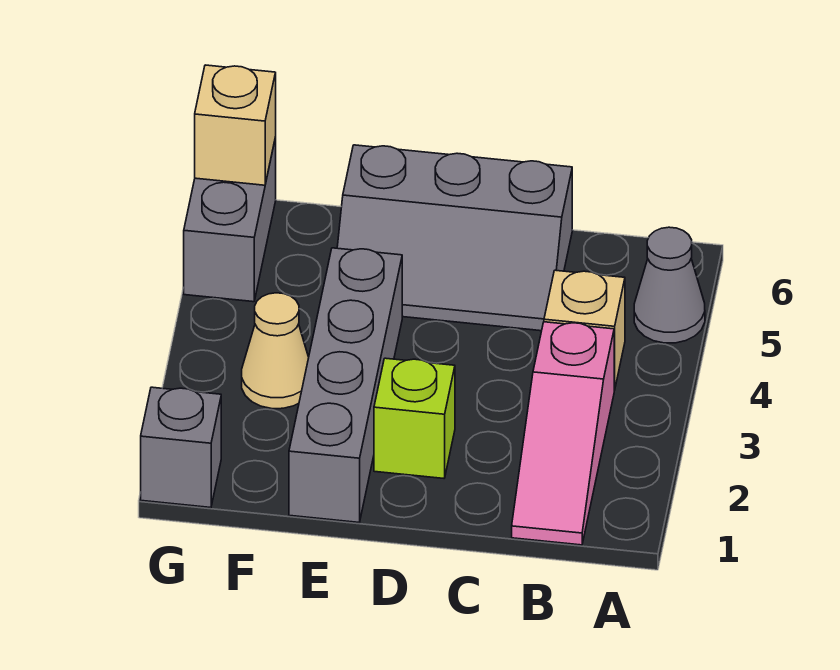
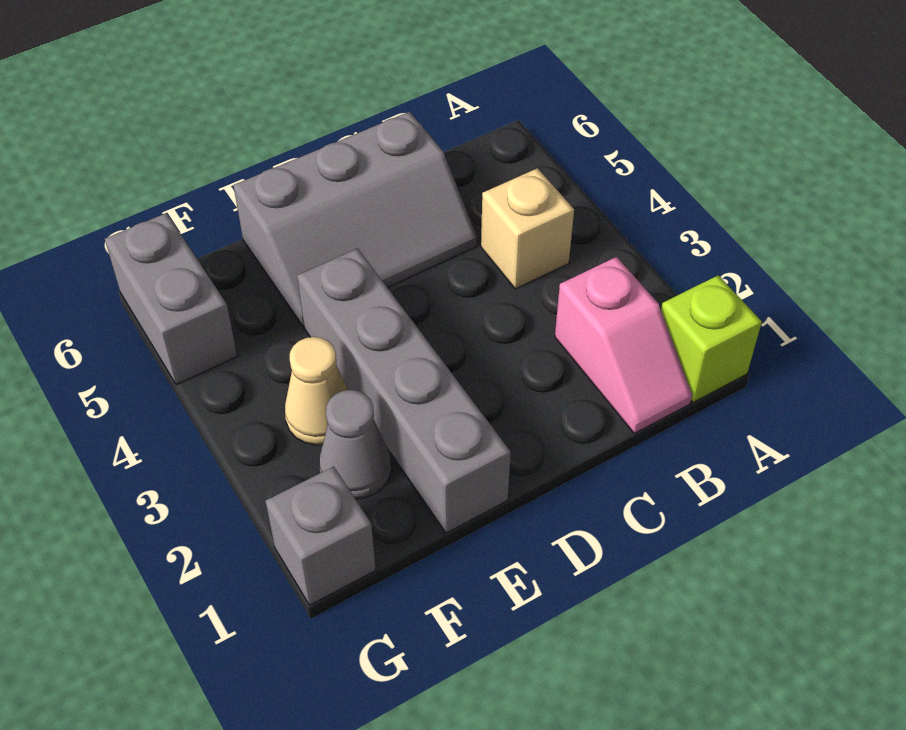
grey cone A5 level 1 -> grey cone F2 level 1
pink slope B1:B3 level 1 top 3 -> pink slope B1:B2 level 1 top 2
lime brick D2 level 1 -> lime brick A1 level 1
tan brick G6 level 2 -> none

